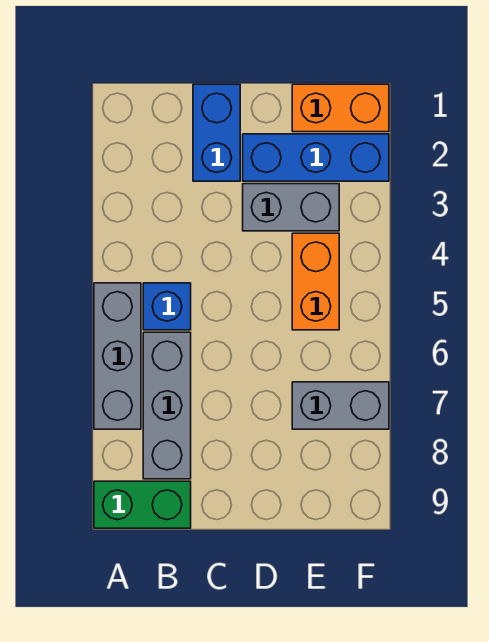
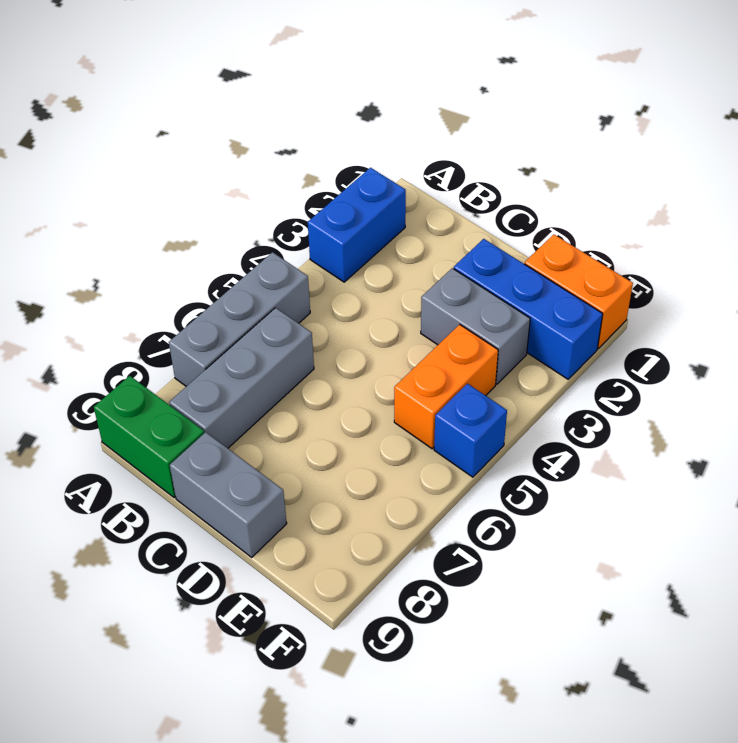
blue brick B5 level 1 -> blue brick F5 level 1
blue brick C1:C2 level 1 -> blue brick A2:A3 level 1
grey brick E7:F7 level 1 -> grey brick C9:D9 level 1

